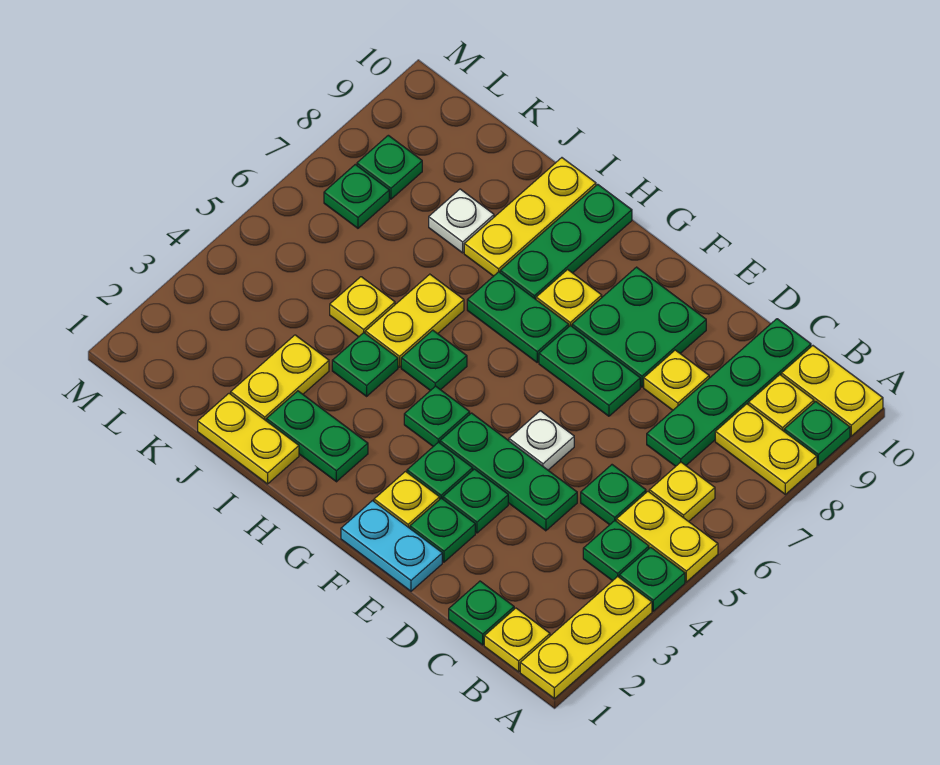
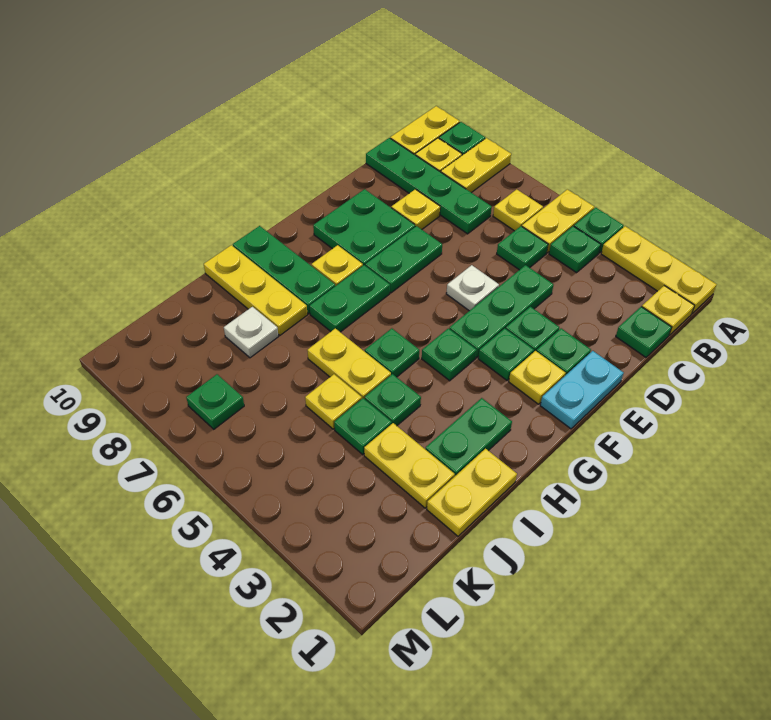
green plate L8 level 1 -> green plate J4 level 1

